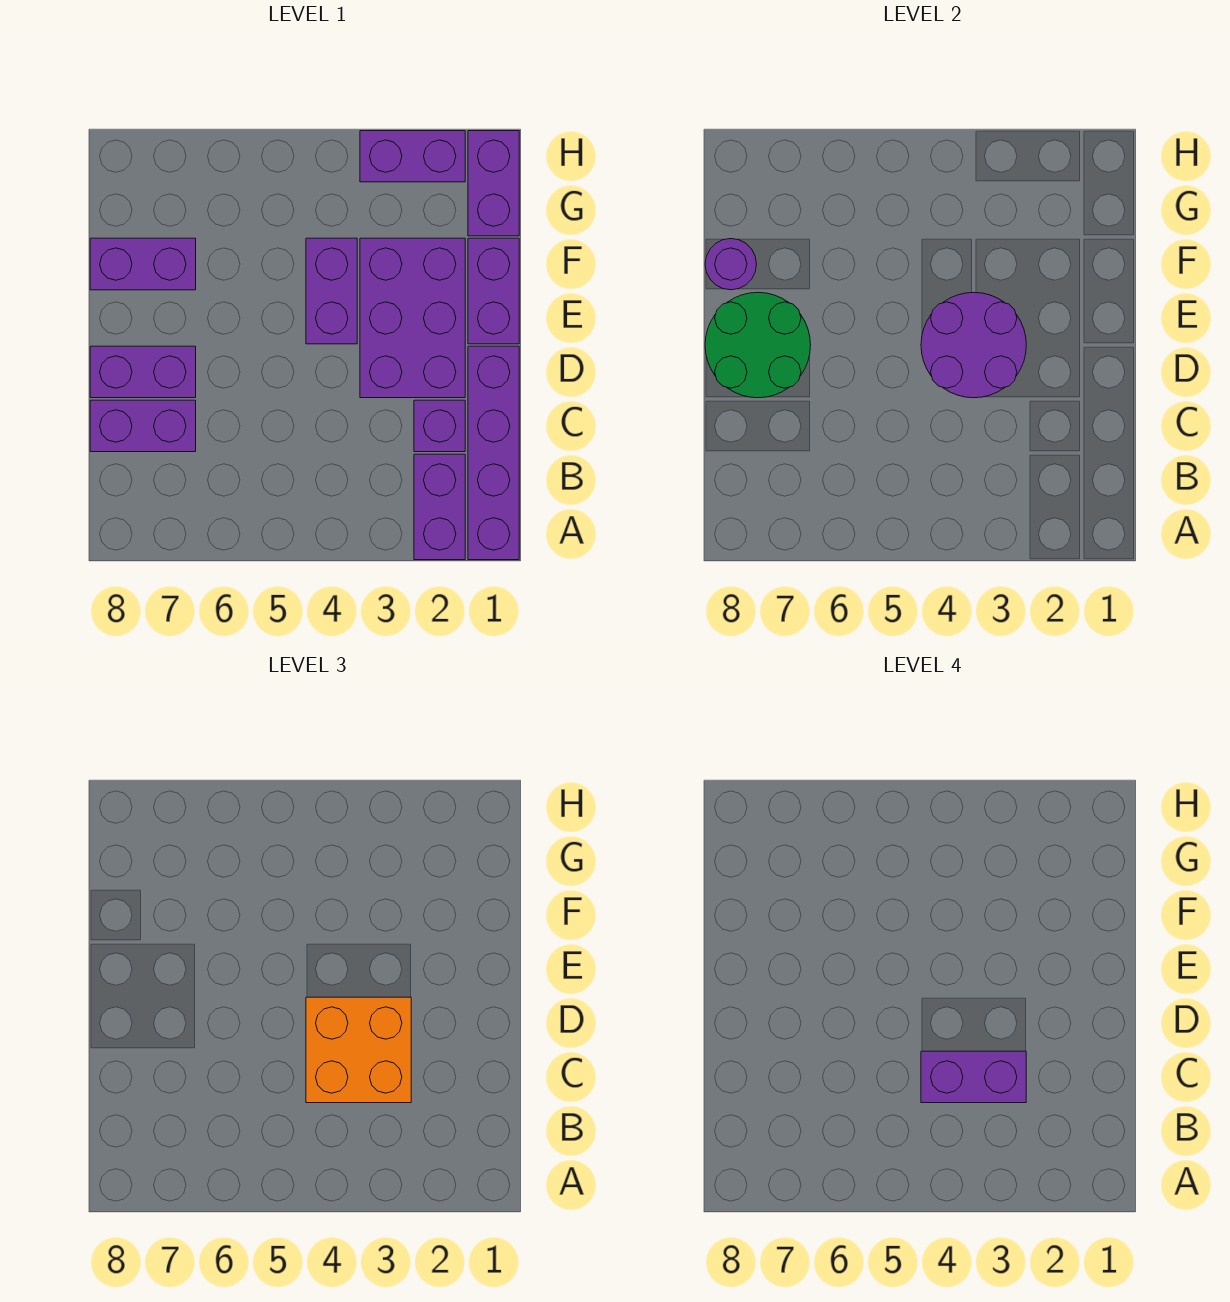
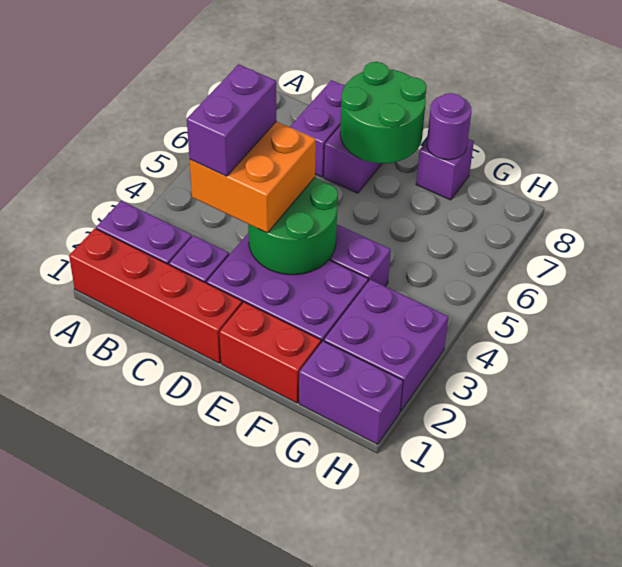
purple brick A1:D1 level 1 -> red brick A1:D1 level 1
purple round brick D3:E4 level 2 -> green round brick D3:E4 level 2
purple brick E1:F1 level 1 -> red brick E1:F1 level 1
purple brick F7:F8 level 1 -> purple brick F8 level 1
purple brick H2:H3 level 1 -> purple brick G2:H3 level 1

